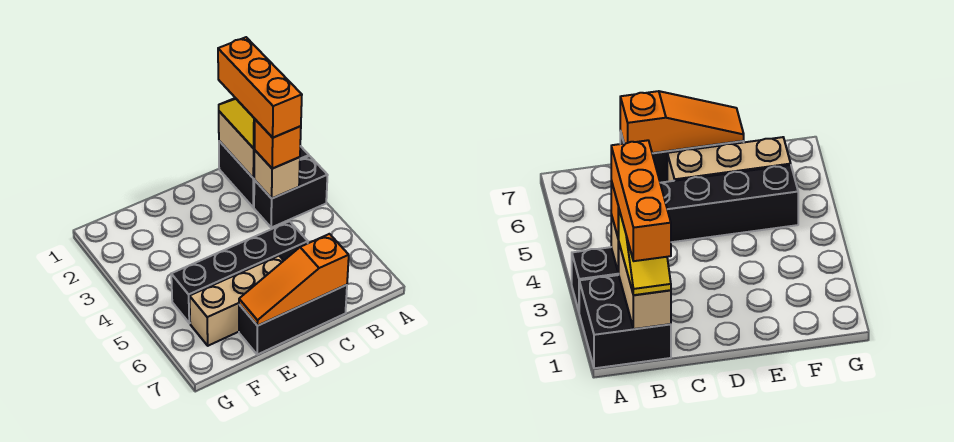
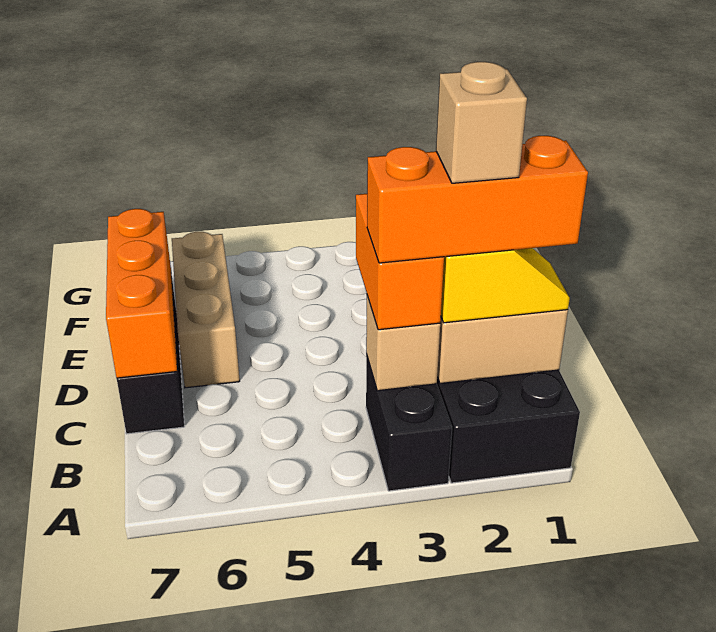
none -> tan brick B2 level 5
orange brick B3 level 3 -> orange brick B3:C3 level 3
black brick C5:F5 level 1 -> none
orange slope C7:E7 level 2 top C -> orange brick C7:E7 level 2

